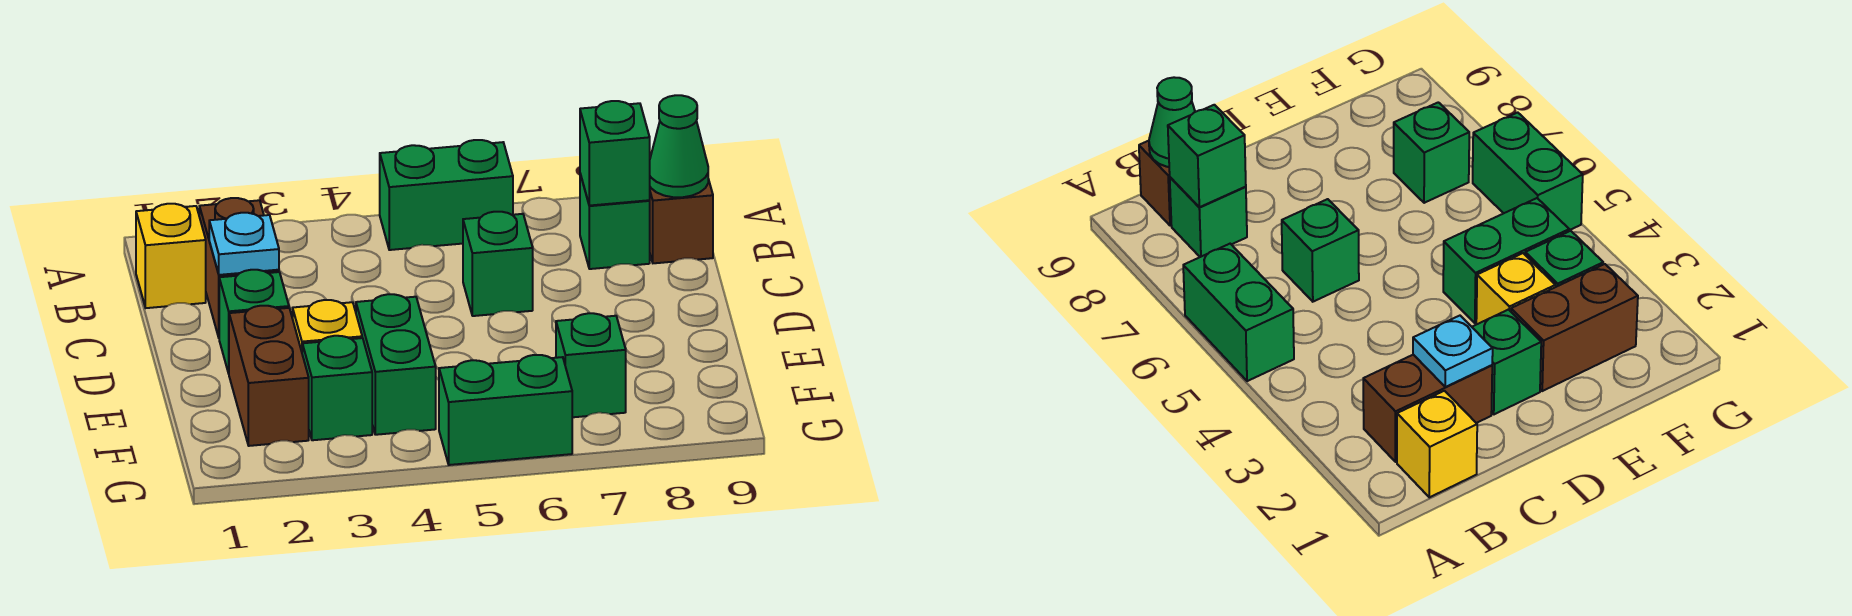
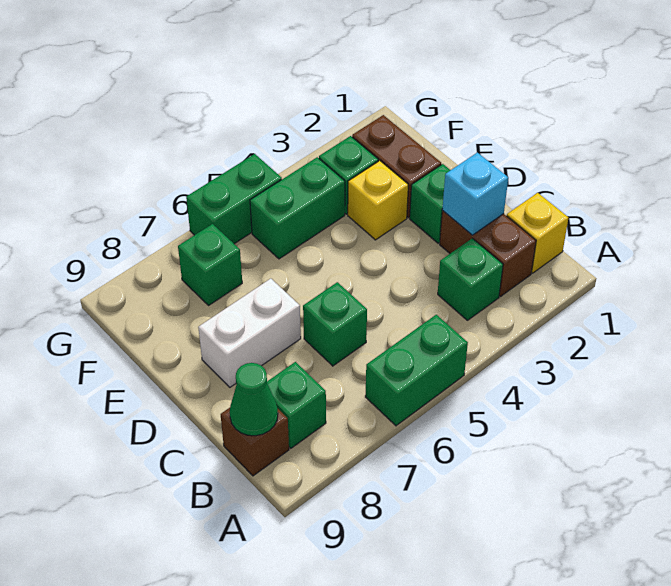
green brick B8 level 2 -> green brick B3 level 1
cyan plate C2 level 2 -> cyan brick C2 level 2
none -> white brick D7:D8 level 1
green brick E4:F4 level 1 -> green brick F4:F5 level 1

